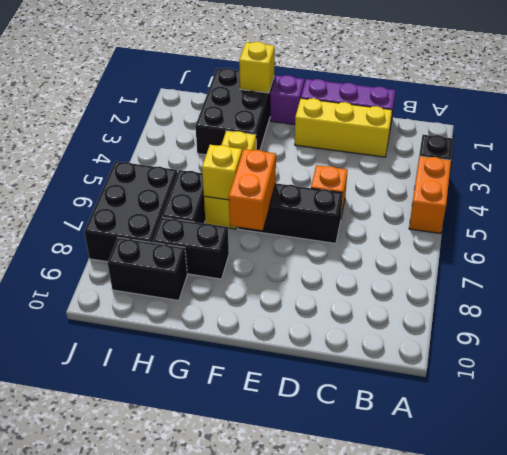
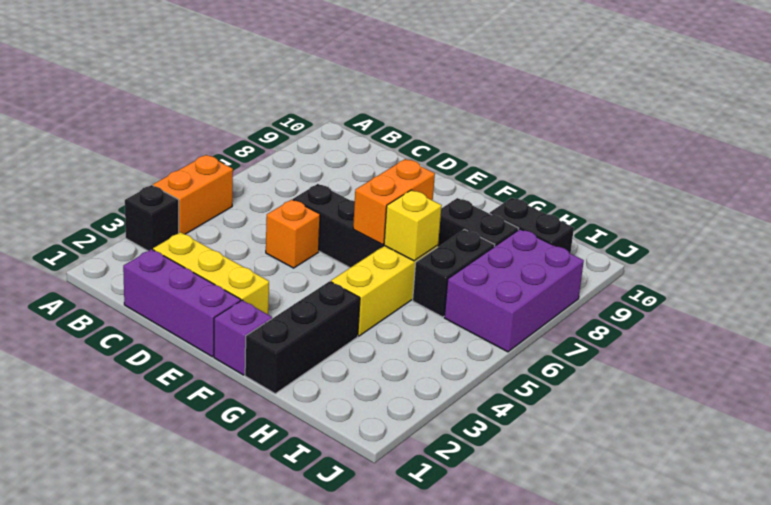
black brick G1:H3 level 1 -> black brick G1:G3 level 1
yellow brick G1 level 2 -> none
black brick I6:J8 level 1 -> purple brick I6:J8 level 1

